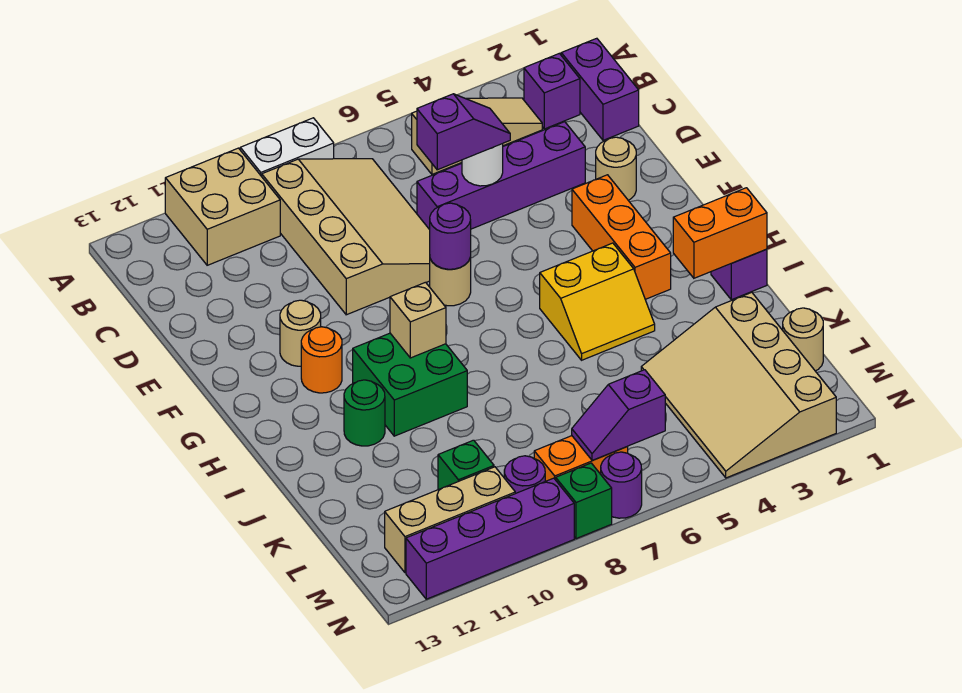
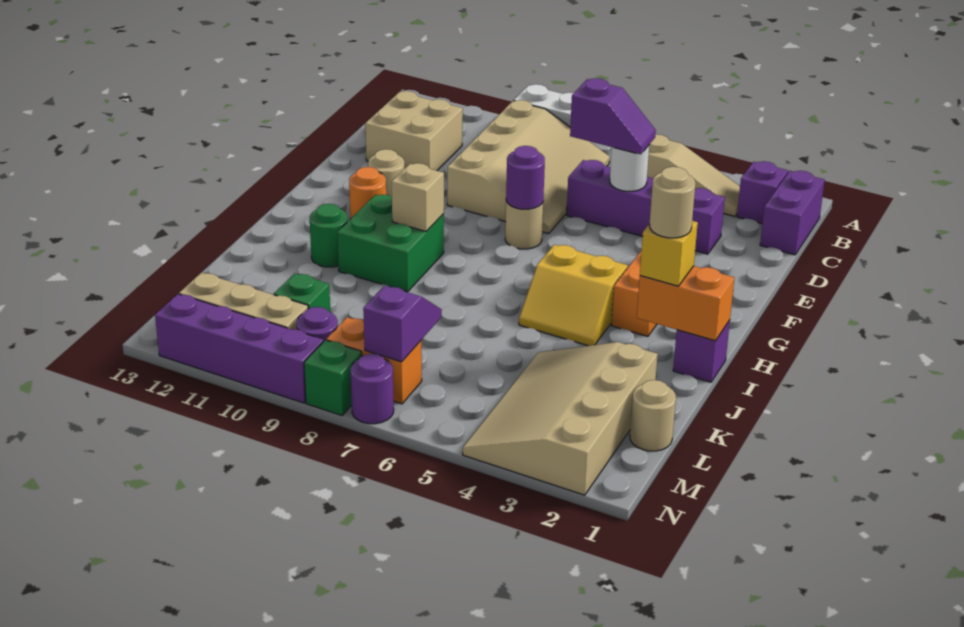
tan brick A10:B11 level 1 -> tan brick C11:D12 level 1
tan round brick E2 level 1 -> tan round brick I2 level 4
none -> yellow brick I2 level 3
purple slope M6:M7 level 2 top 6 -> purple slope L7:M7 level 2 top M

